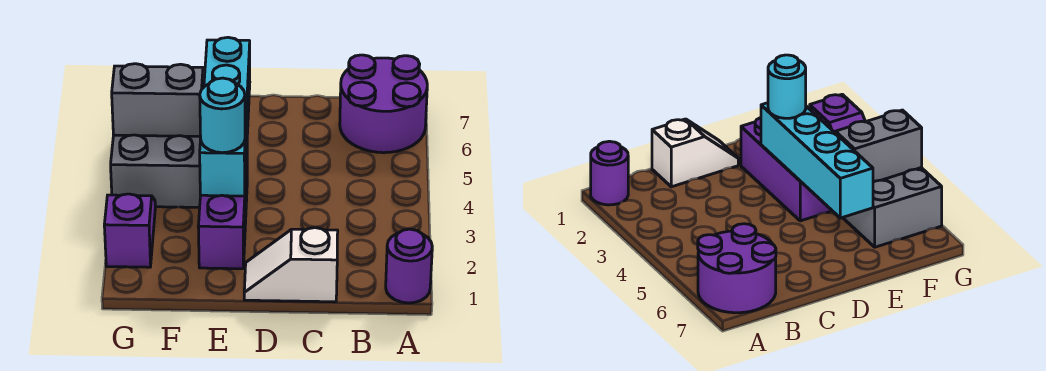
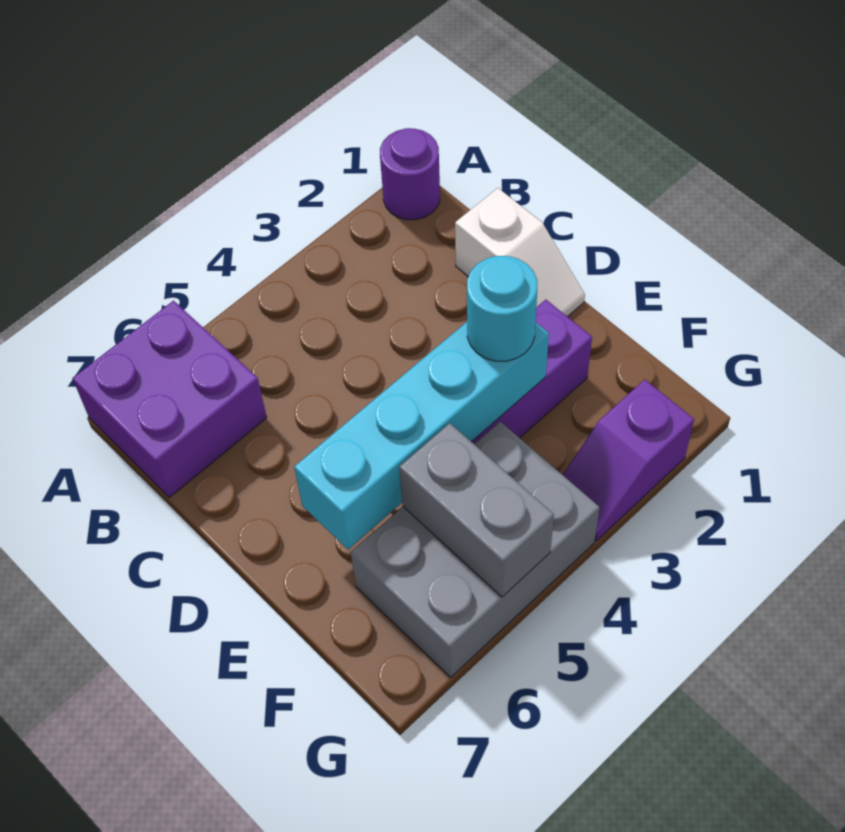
purple round brick A6:B7 level 1 -> purple brick A6:B7 level 1

